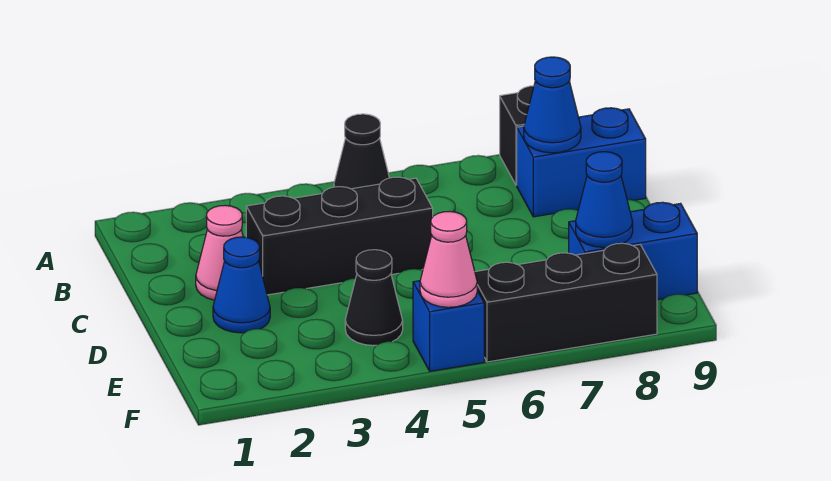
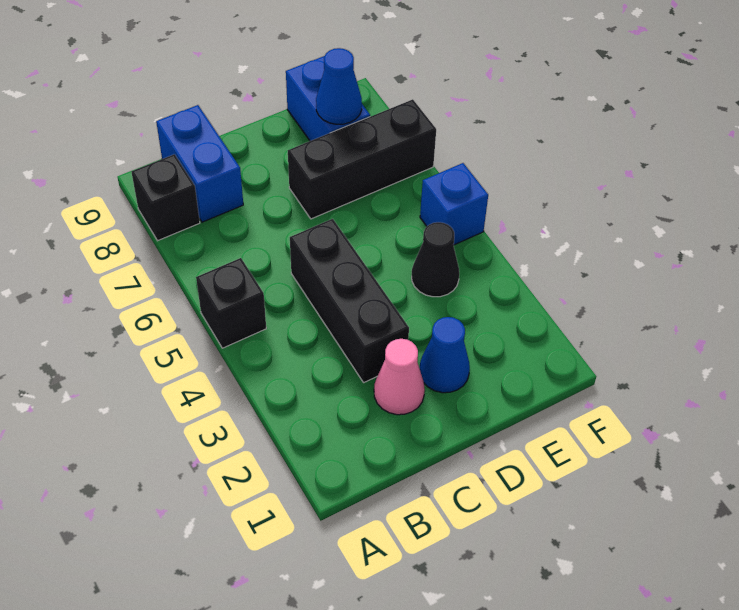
black cone A5 level 1 -> black brick A5 level 1
blue cone B8 level 2 -> none
pink cone F5 level 2 -> none
black brick F6:F8 level 1 -> black brick D7:F7 level 1

